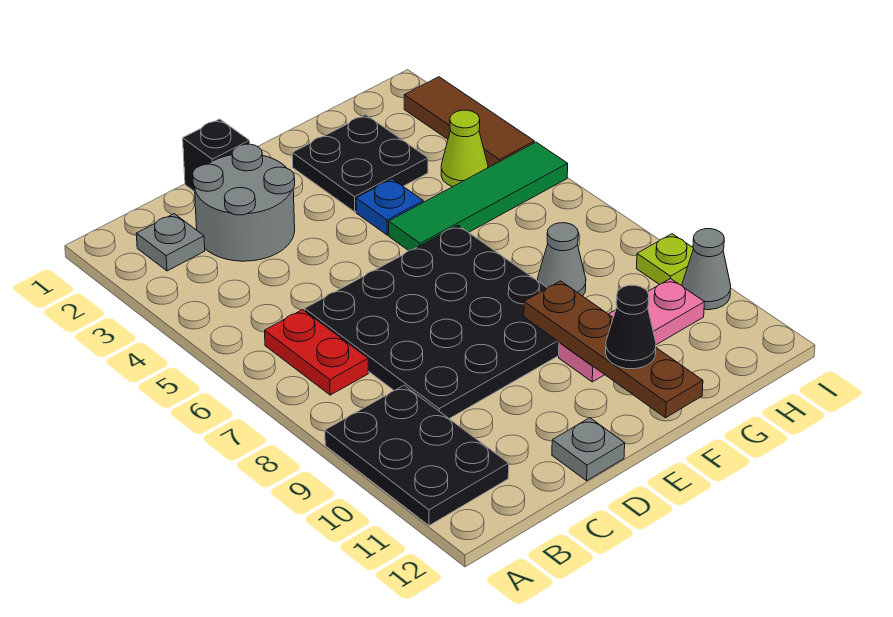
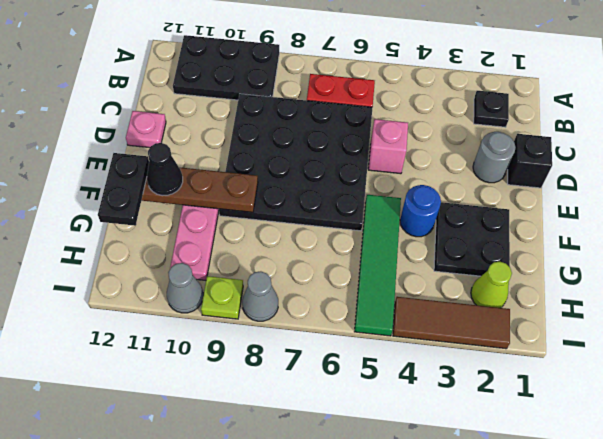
grey plate B2 level 1 -> black plate B2 level 1
grey round brick C2:D3 level 1 -> grey round brick D2 level 1
none -> pink brick D5 level 1
grey plate D12 level 1 -> pink plate D12 level 1
blue plate F4 level 1 -> blue round brick F4 level 1
none -> black plate F12:G12 level 3
grey cone G8 level 1 -> grey cone I8 level 1
lime cone H4 level 1 -> lime cone H2 level 1

